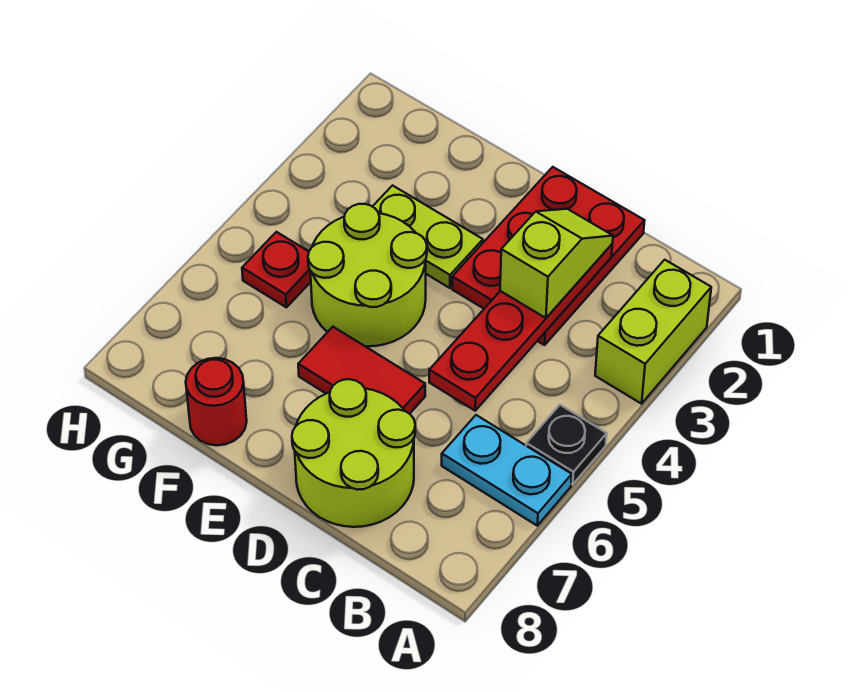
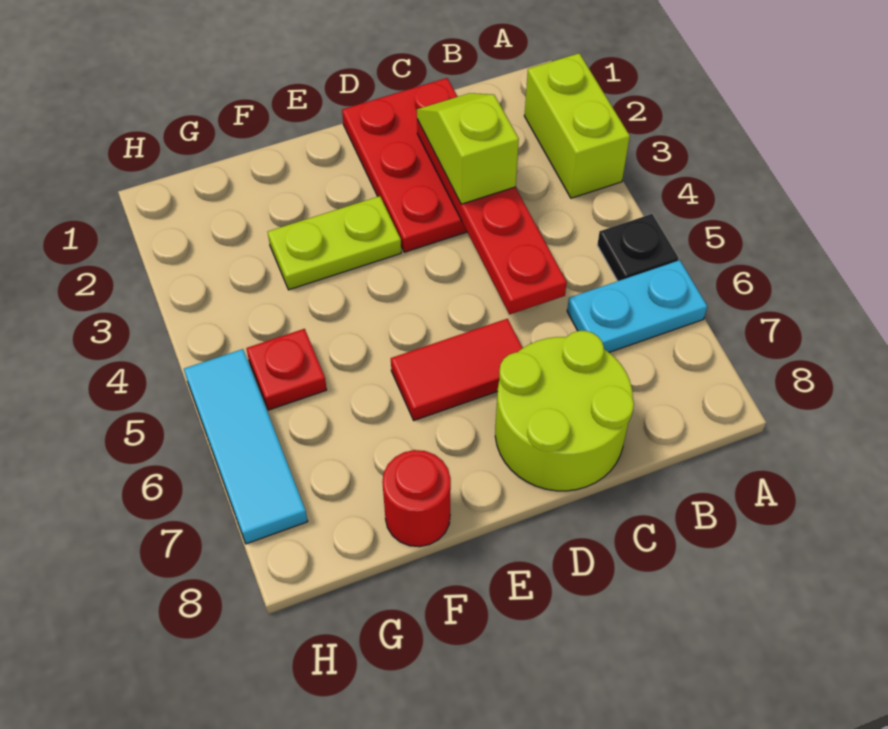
lime round brick E4:F5 level 1 -> none
none -> cyan tile H5:H7 level 1

